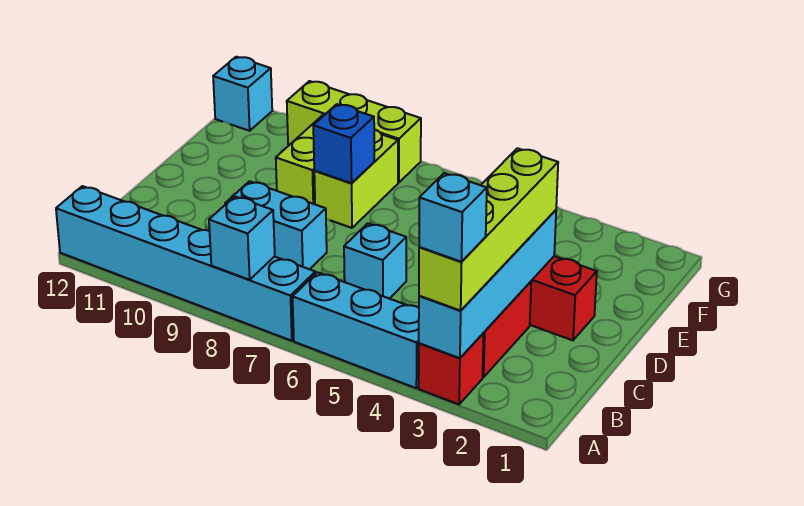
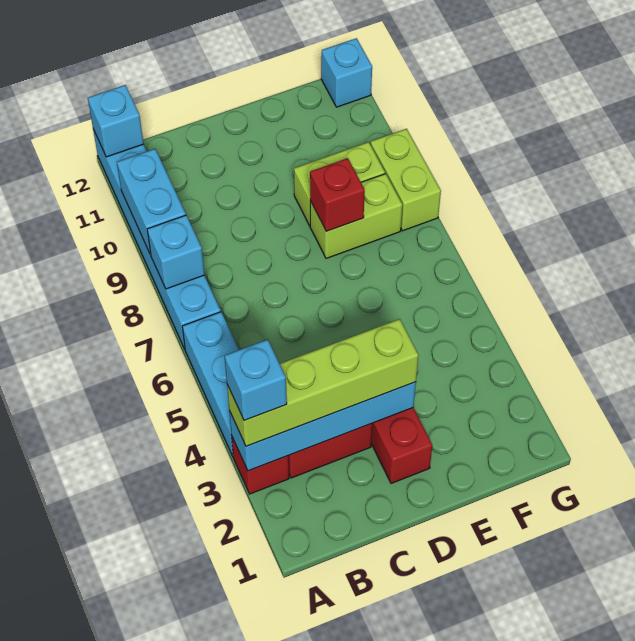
cyan brick C6 level 1 -> cyan brick A12 level 2
cyan brick C8:C9 level 1 -> cyan brick A9:A10 level 2
blue brick E8 level 2 -> red brick E8 level 2
lime brick G8:G10 level 1 -> lime brick G8:G9 level 1

